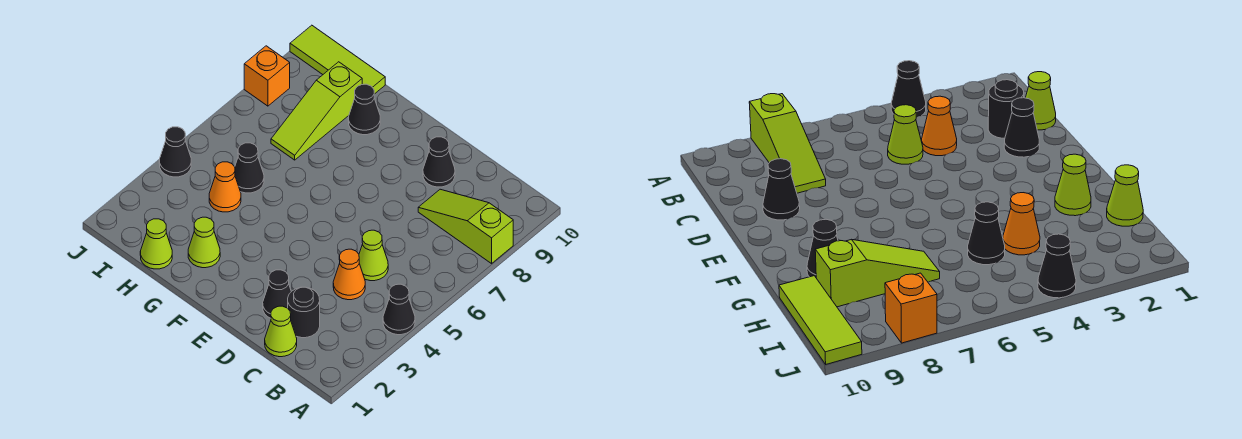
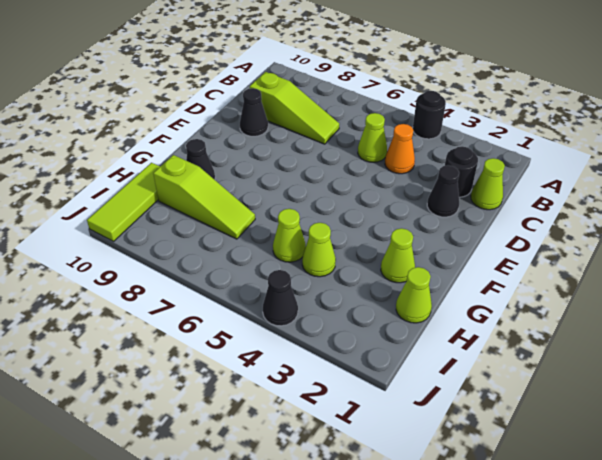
black cone A4 level 1 -> black round brick A4 level 1
lime slope A8:C8 level 1 top A -> lime slope C7:C9 level 1 top 9
orange cone H4 level 1 -> lime cone H4 level 1
black cone H5 level 1 -> lime cone H5 level 1
orange brick J8 level 1 -> none

